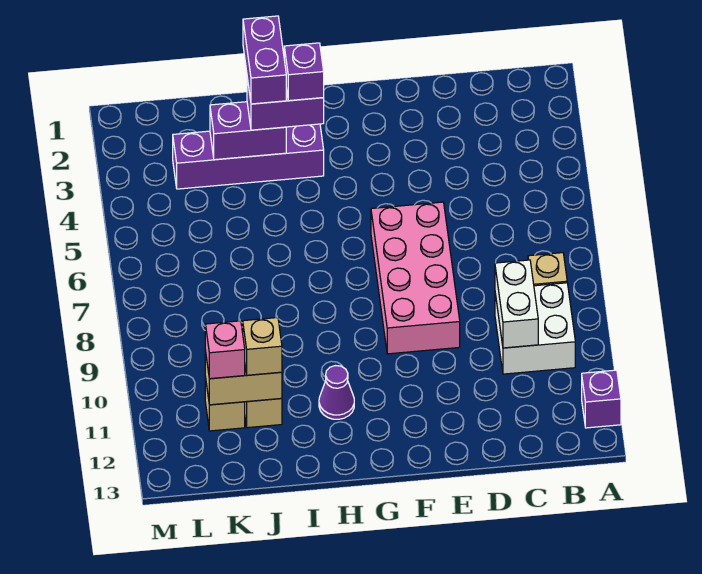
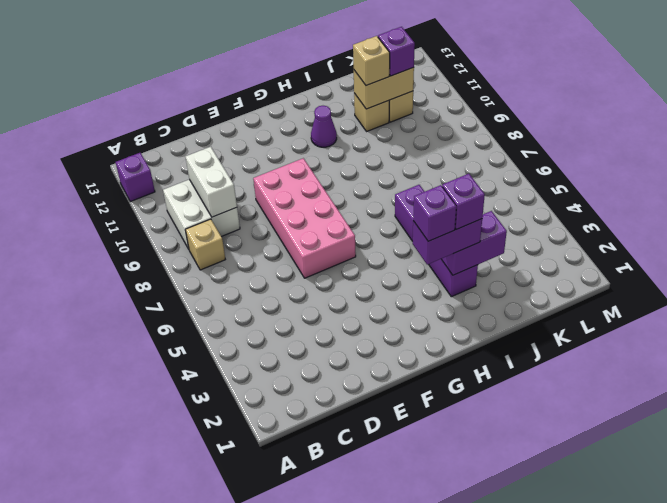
purple brick H3:K3 level 1 -> purple brick I3:I6 level 1
purple brick I2:I3 level 4 -> purple brick I3 level 4
pink brick K11 level 3 -> purple brick K11 level 3

